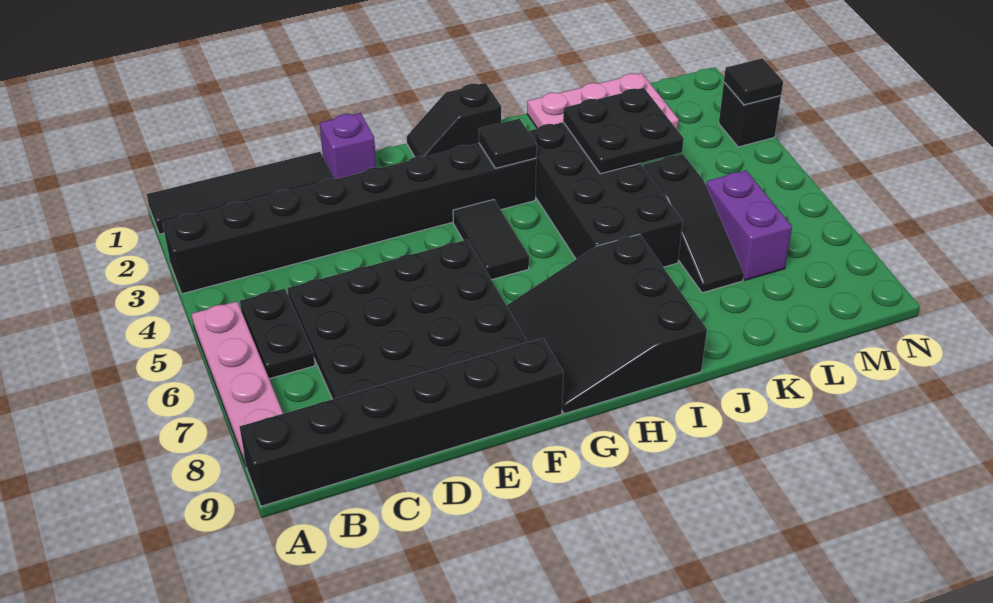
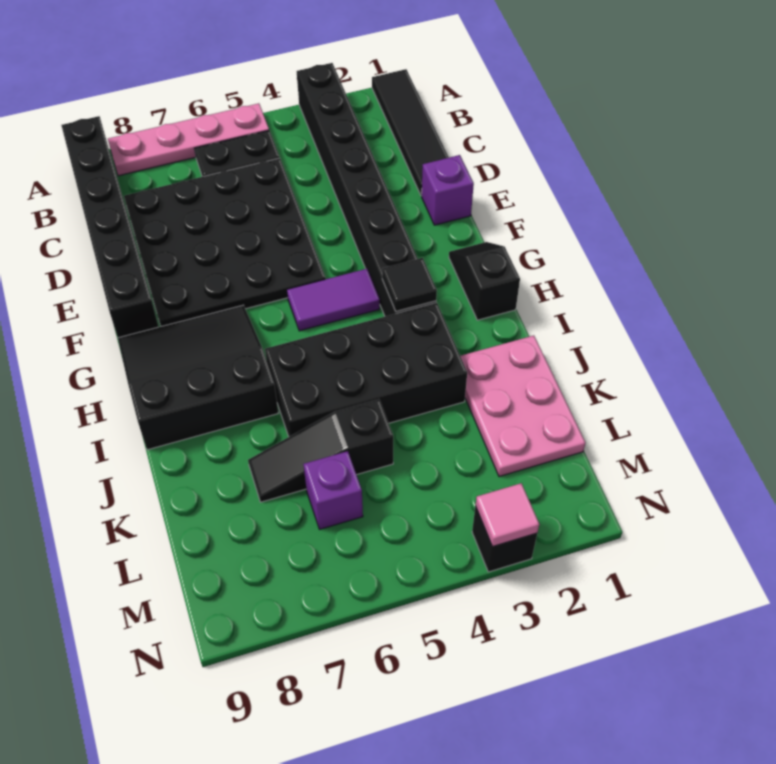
black tile G4:G5 level 1 -> purple tile G4:G5 level 1
black plate J3:K4 level 2 -> none
purple brick L6:L7 level 1 -> purple brick L6 level 1
black tile N3 level 2 -> pink tile N3 level 2

